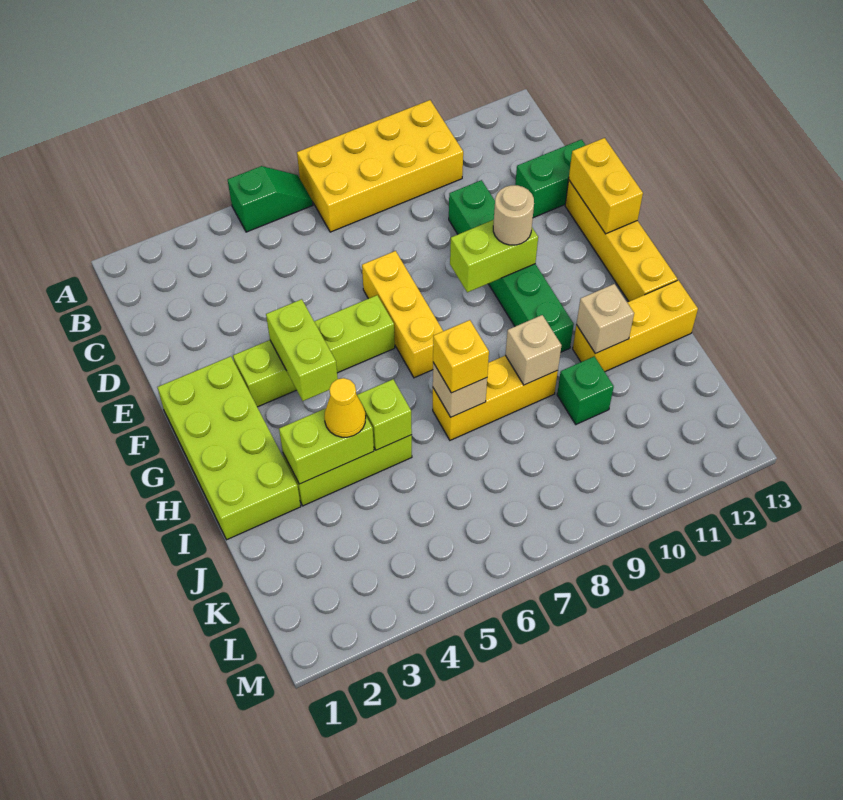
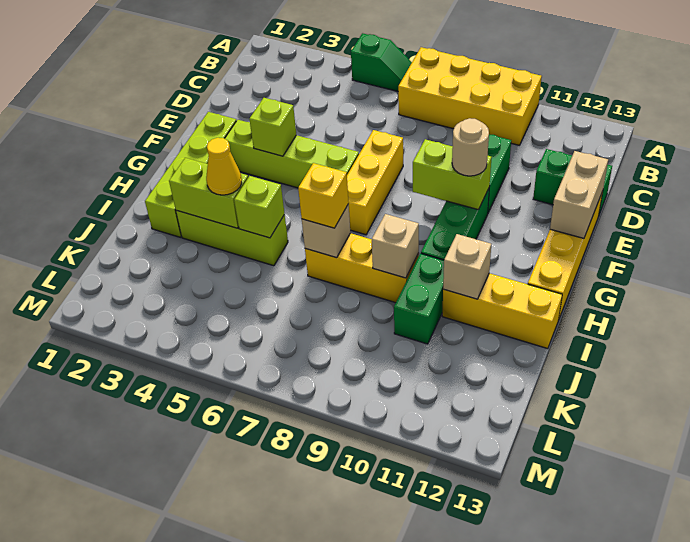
yellow brick E13:F13 level 2 -> tan brick E13:F13 level 2
lime brick F1:I2 level 1 -> lime brick F2:I2 level 1
lime brick F4:G4 level 2 -> lime brick F4 level 2
green brick J10 level 1 -> green brick I10:J10 level 1

